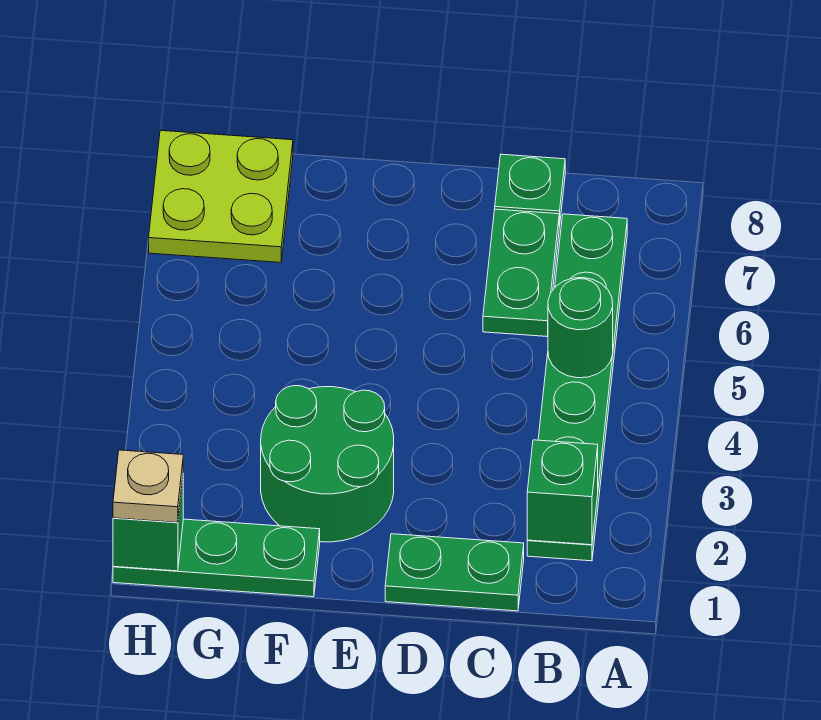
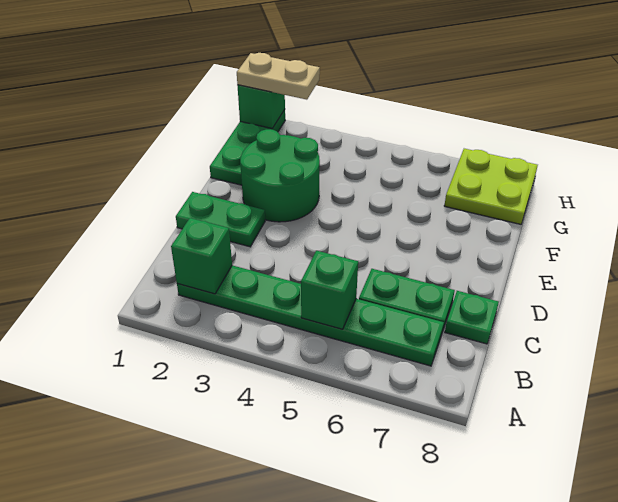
green round brick B5 level 2 -> green brick B5 level 2
green plate C1:D1 level 1 -> green plate D1:D2 level 1
tan plate H1 level 3 -> tan plate H1:H2 level 3

